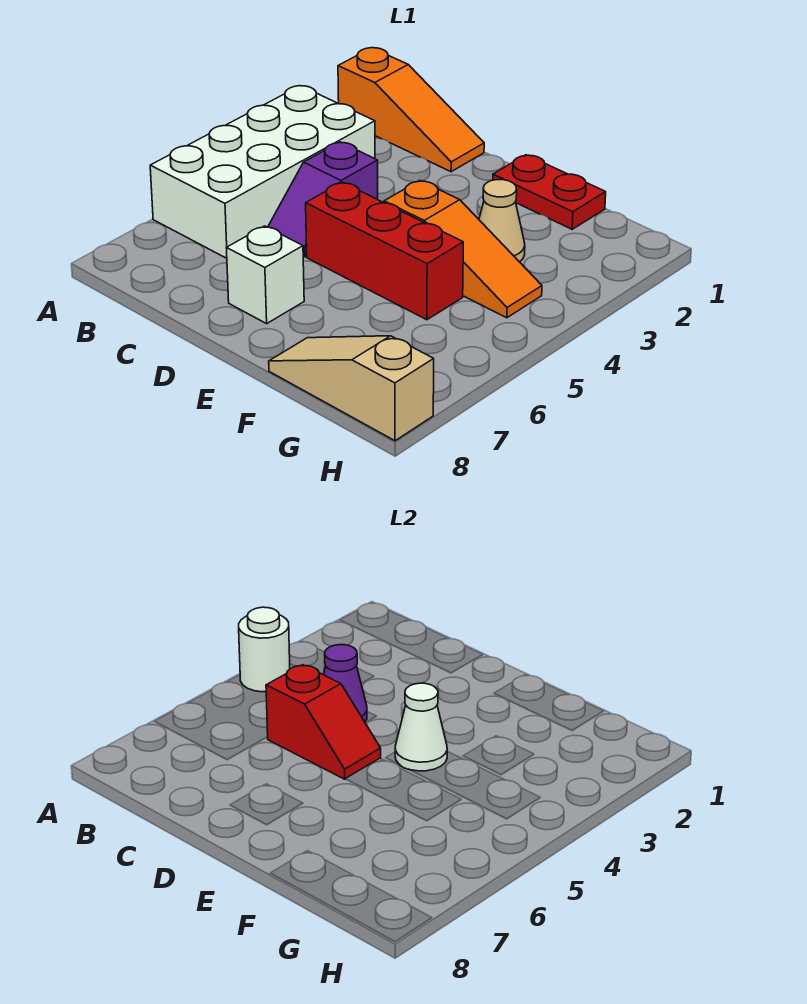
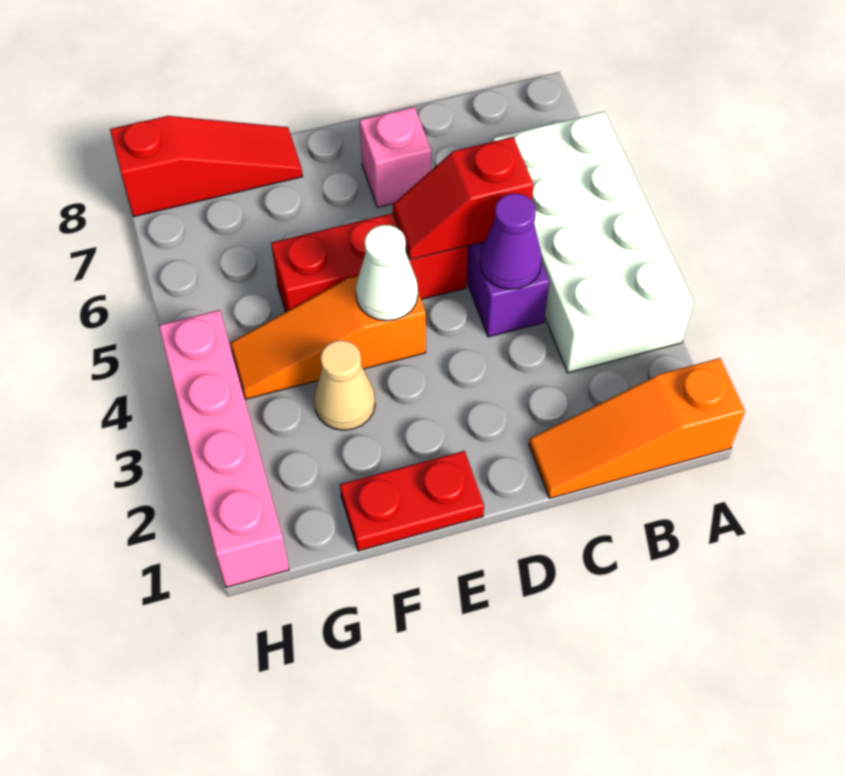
white round brick A4 level 2 -> none
white brick D7 level 1 -> pink brick D7 level 1
tan slope F8:H8 level 1 top H -> red slope F8:H8 level 1 top H
none -> pink brick H1:H4 level 1

